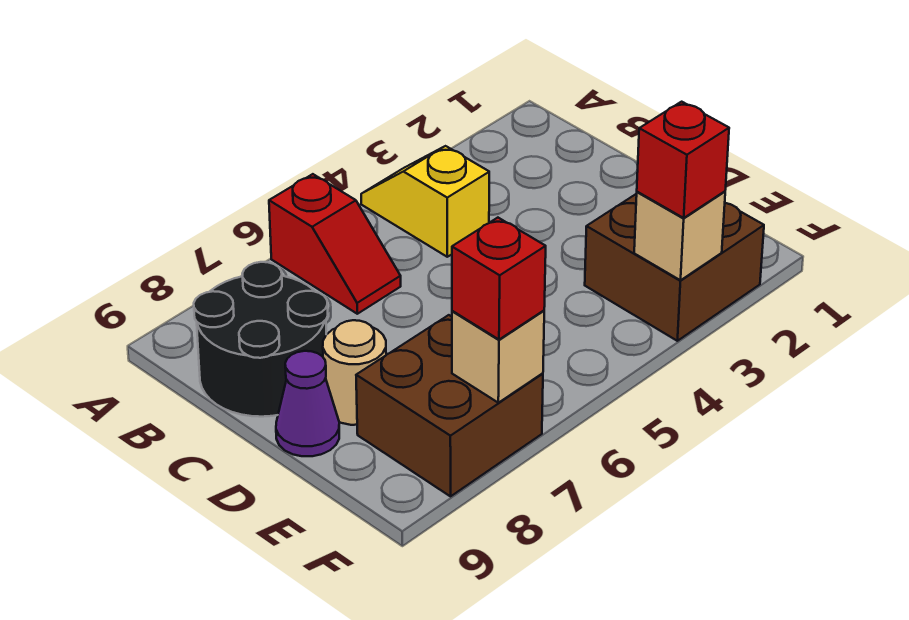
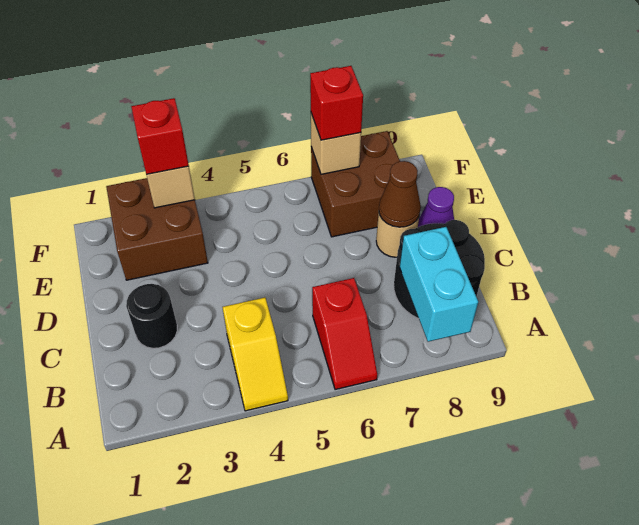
red slope A6:B6 level 1 top A -> red slope A6:B6 level 1 top B
none -> cyan brick A8:B8 level 2
none -> black round brick C2 level 1
none -> brown cone D8 level 2

